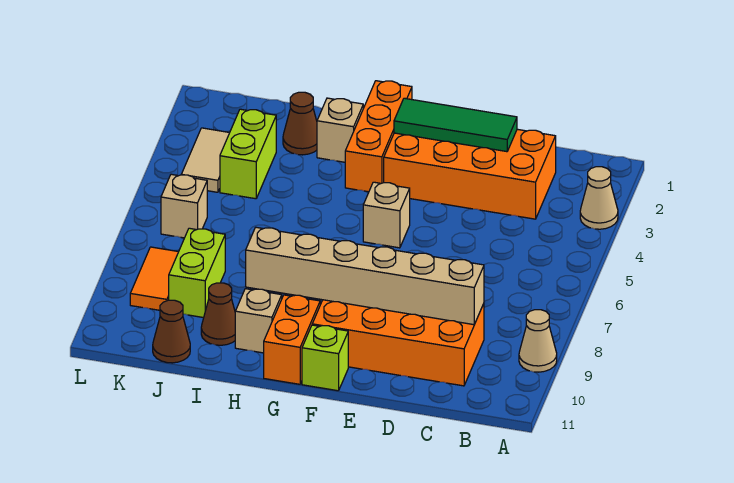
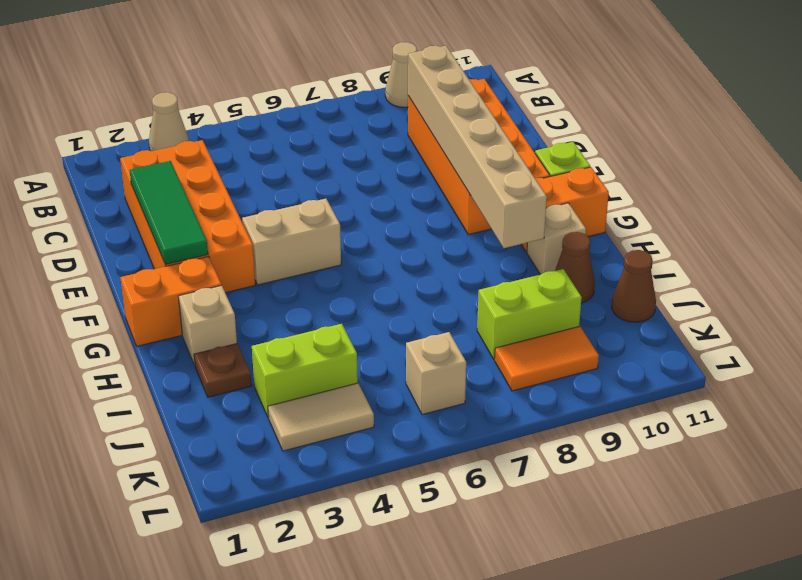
tan brick F5 level 1 -> tan brick F4:F5 level 1
orange brick G1:G3 level 1 -> orange brick G1:G2 level 1
brown cone I2 level 1 -> brown plate I2 level 1

